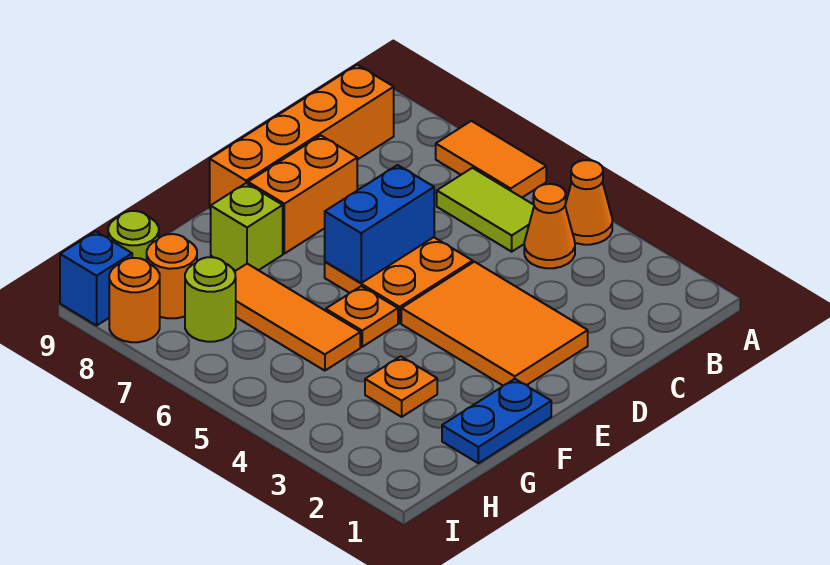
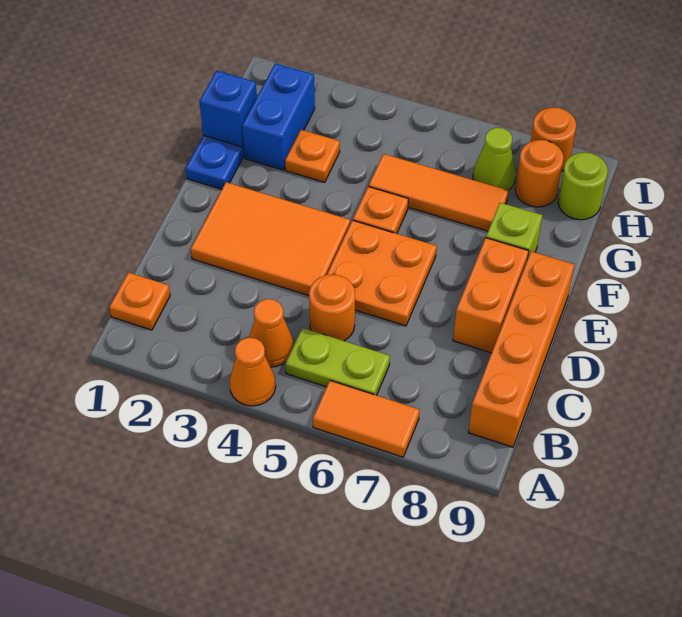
none -> orange plate B1 level 1
lime tile B5:B6 level 1 -> lime plate B5:B6 level 1
none -> orange round brick C5 level 1
blue brick D6:E6 level 2 -> blue brick G2:H2 level 1
lime round brick H7 level 1 -> lime cone H7 level 1
blue brick I9 level 1 -> blue brick G1 level 2

